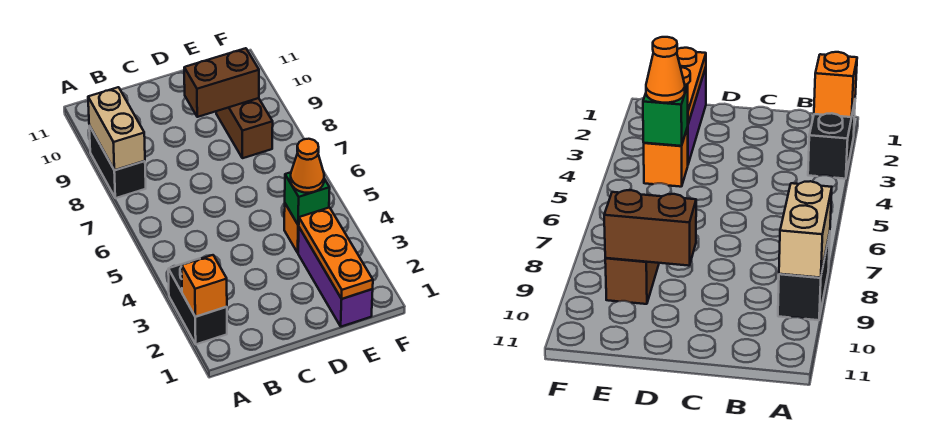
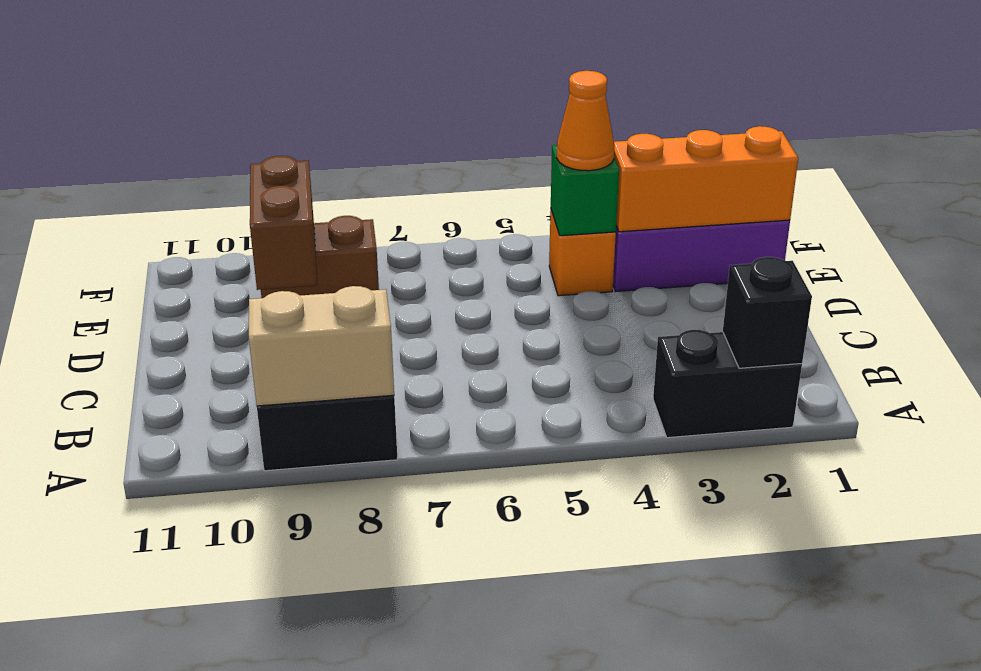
orange brick A2 level 2 -> black brick A2 level 2
orange plate E1:E3 level 2 -> orange brick E1:E3 level 2

